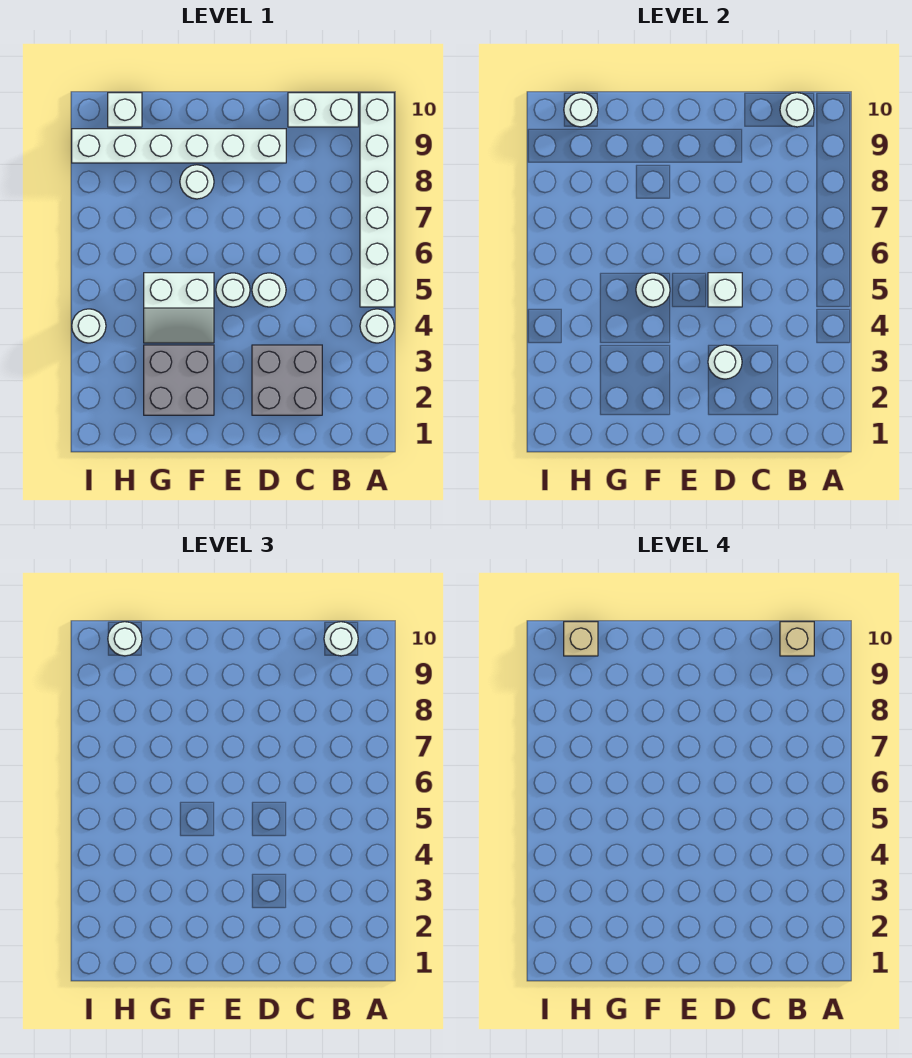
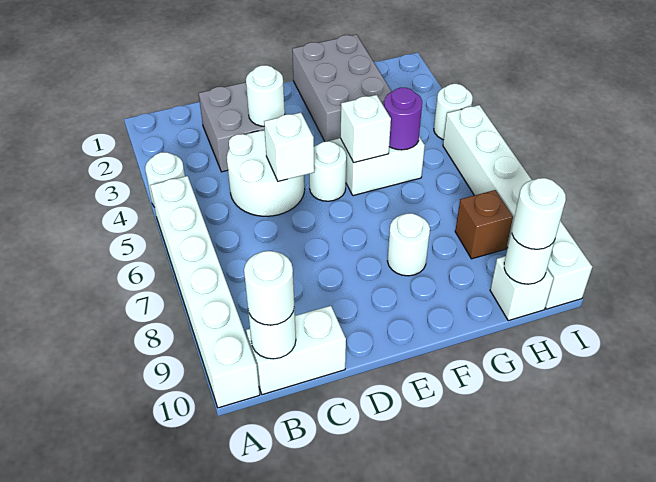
tan brick B10 level 4 -> none
white round brick D5 level 1 -> white round brick C4:D5 level 1
white brick D9:I9 level 1 -> white brick I5:I10 level 1
grey brick F2:G3 level 1 -> grey brick F1:G3 level 1
white round brick F5 level 2 -> white brick F5 level 2
none -> purple round brick G5 level 2
none -> brown brick H8 level 1
tan brick H10 level 4 -> none

